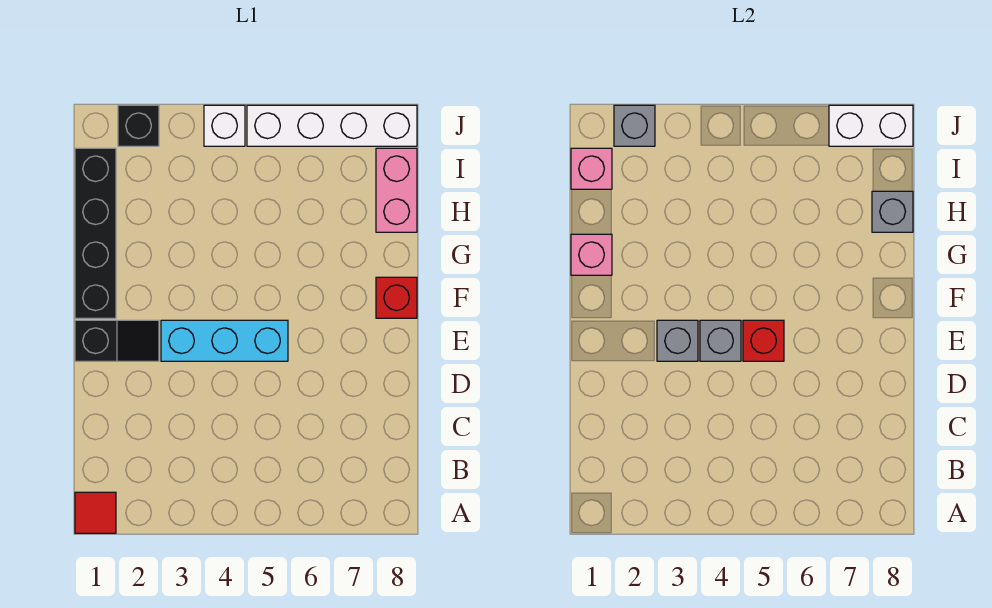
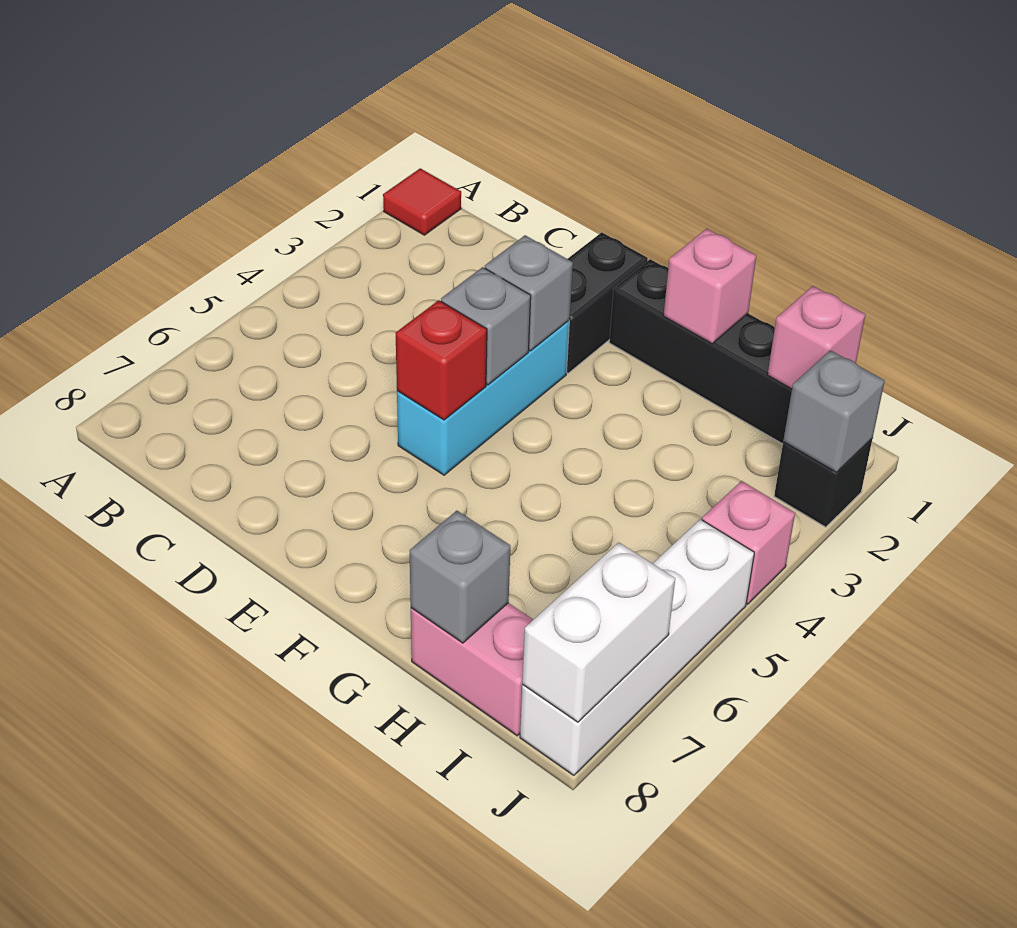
black slope E1:E2 level 1 top 1 -> black brick E1:E2 level 1
red brick F8 level 1 -> none
white brick J4 level 1 -> pink brick J4 level 1

